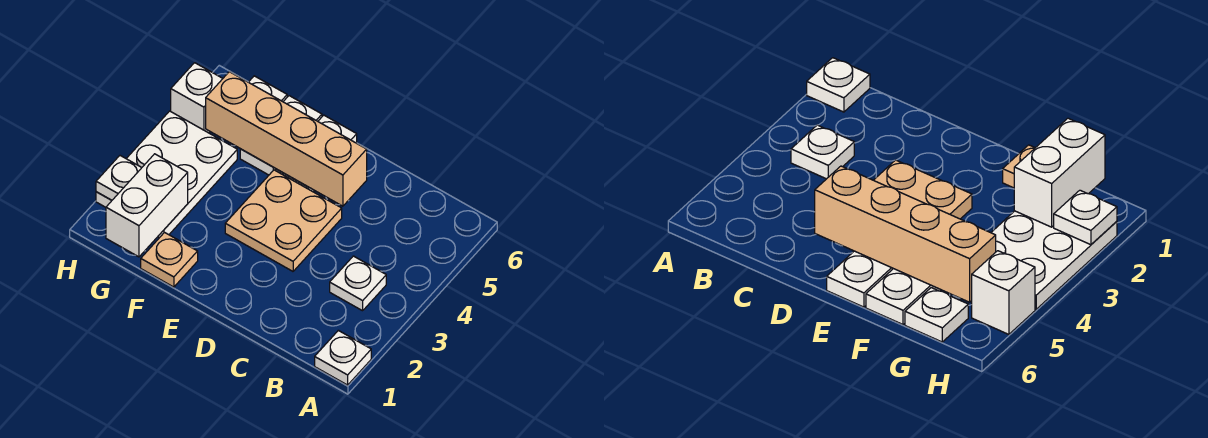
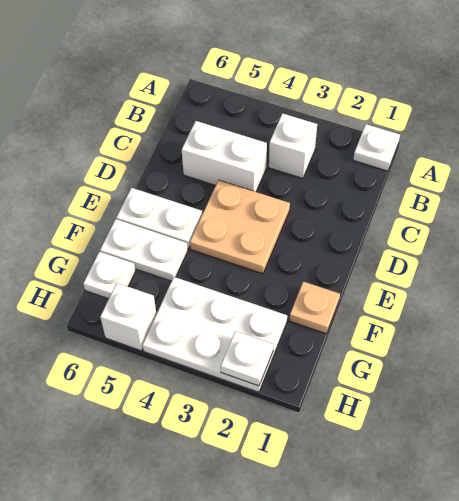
white plate B3 level 1 -> white brick B3 level 1
tan brick D5:G5 level 2 -> none
white brick G1:G2 level 2 -> white brick C4:C5 level 1

